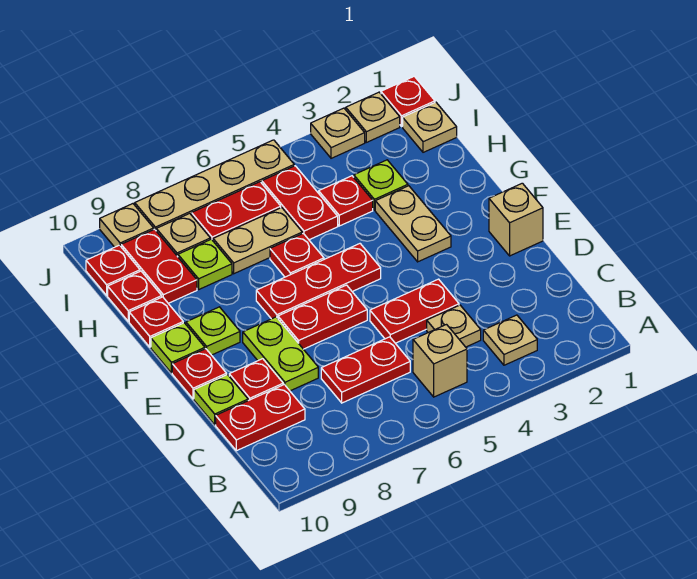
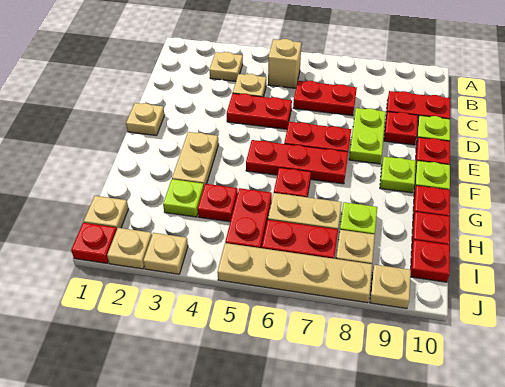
tan brick E1 level 1 -> tan plate E1 level 1
red plate H9:I9 level 1 -> none

